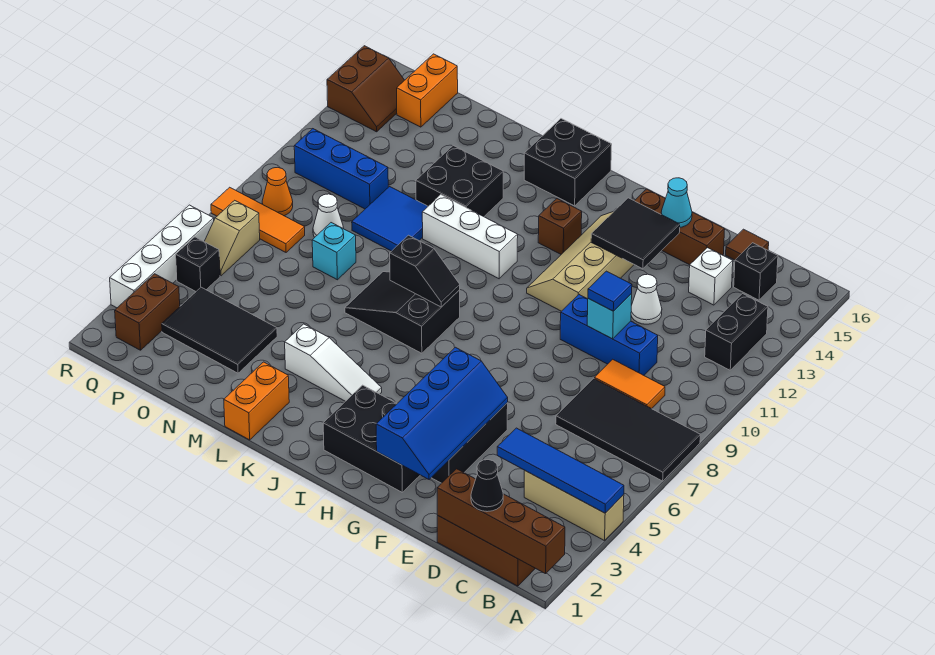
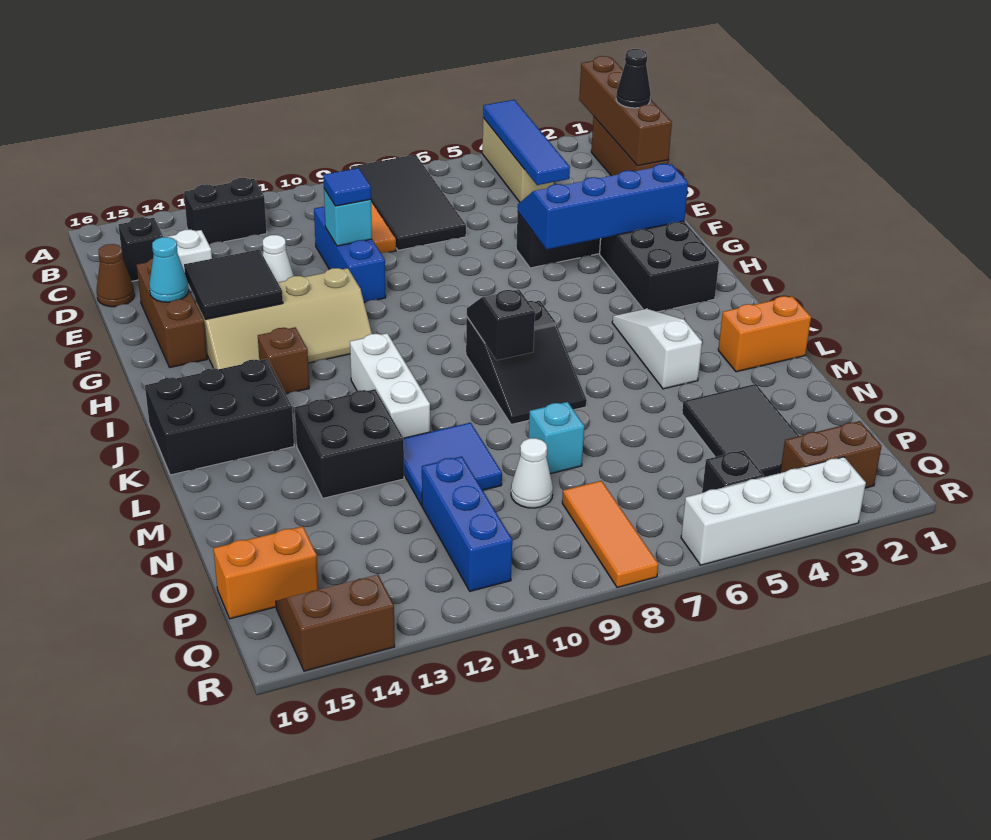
brown tile D16 level 1 -> brown cone D16 level 1
black brick J15:K16 level 1 -> black brick J14:K16 level 1
tan slope Q6:Q7 level 1 top 7 -> none
orange cone Q9 level 1 -> none

